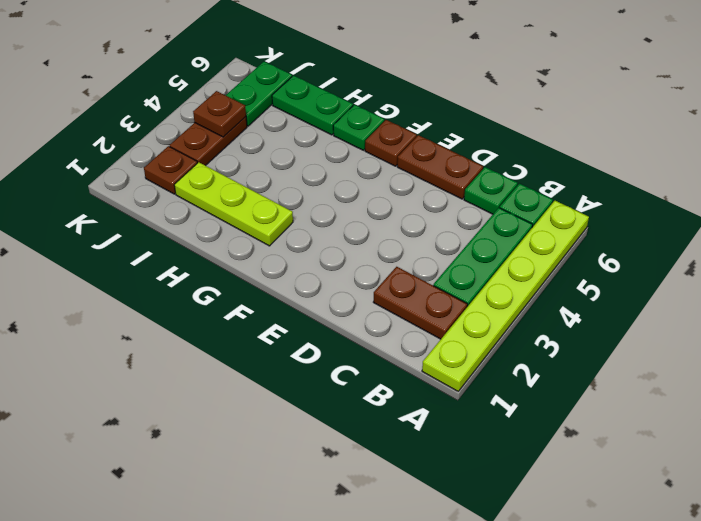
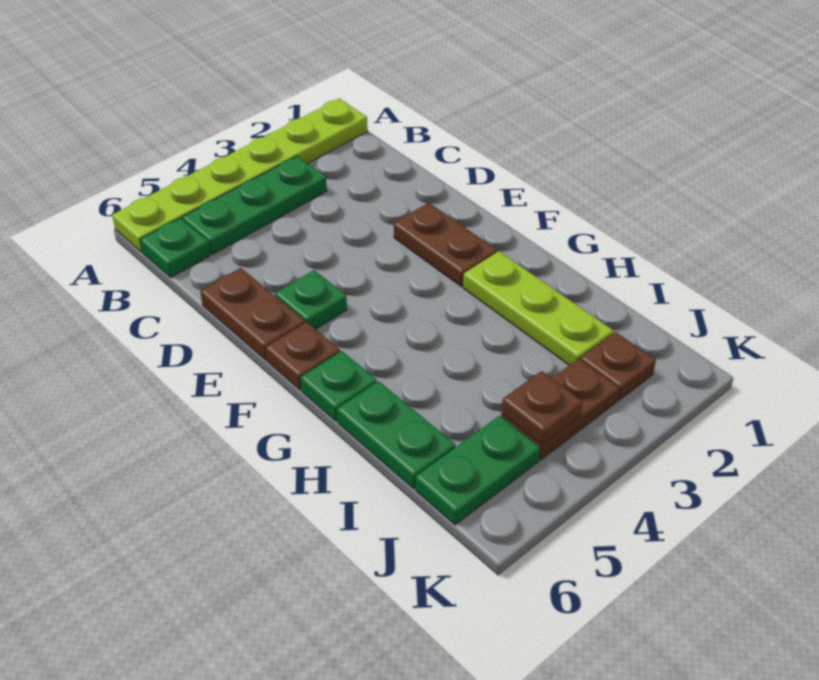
brown plate B2:C2 level 1 -> brown plate E2:F2 level 1
green plate C6 level 1 -> green plate E5 level 1

